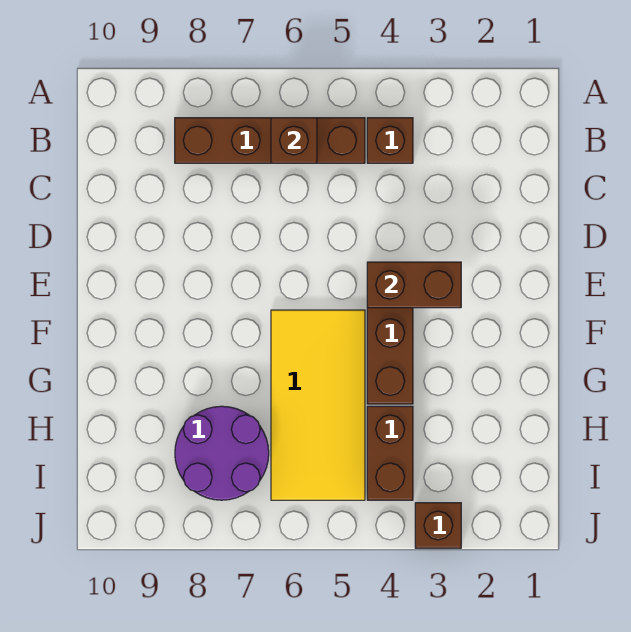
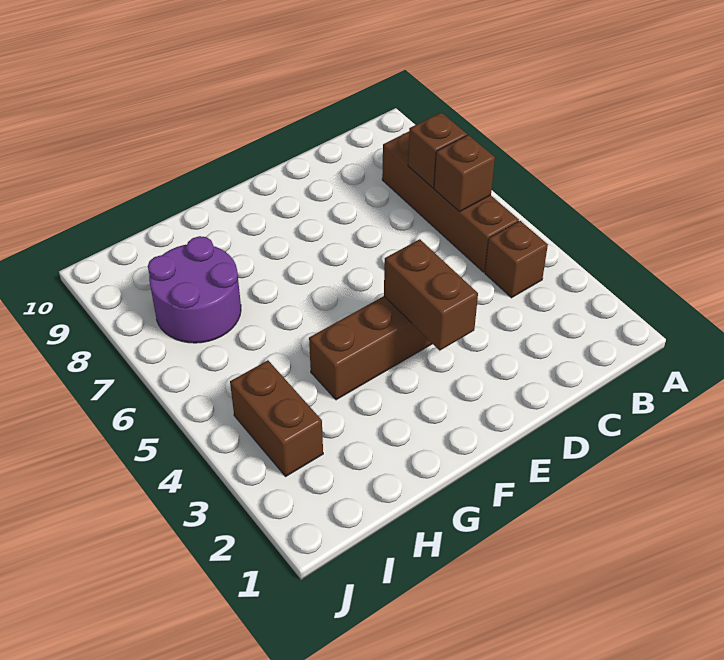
yellow tile F5:I6 level 1 -> none
brown brick H4:I4 level 1 -> brown brick I3:I4 level 1
brown brick J3 level 1 -> brown brick B7 level 2

